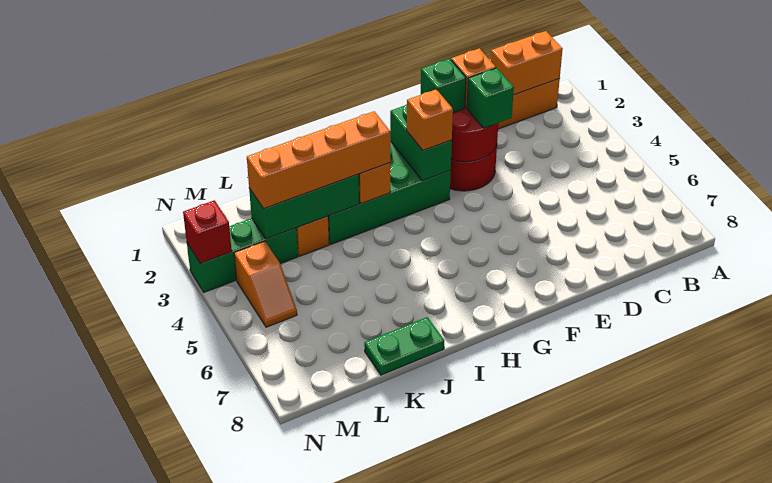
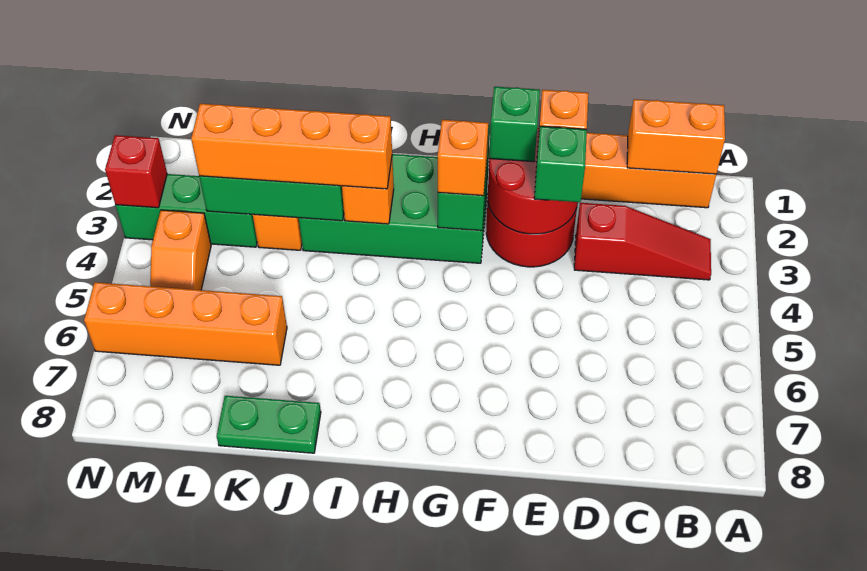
none -> red slope B3:D3 level 1 top D
none -> orange brick K6:N6 level 1

